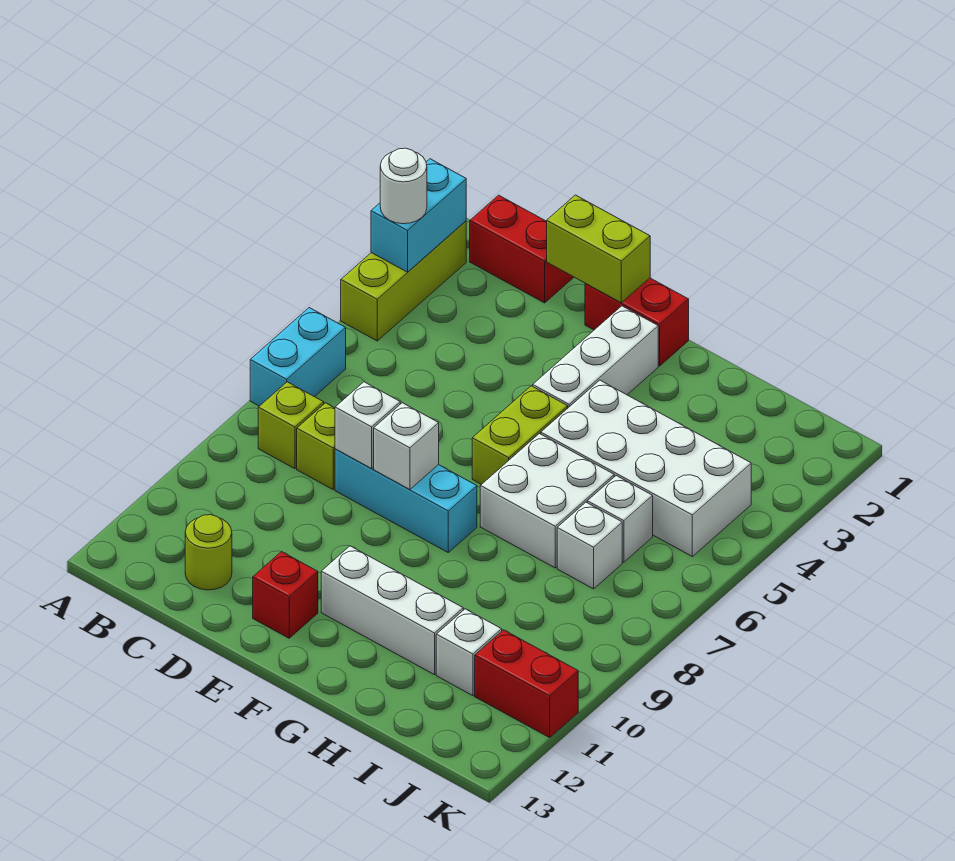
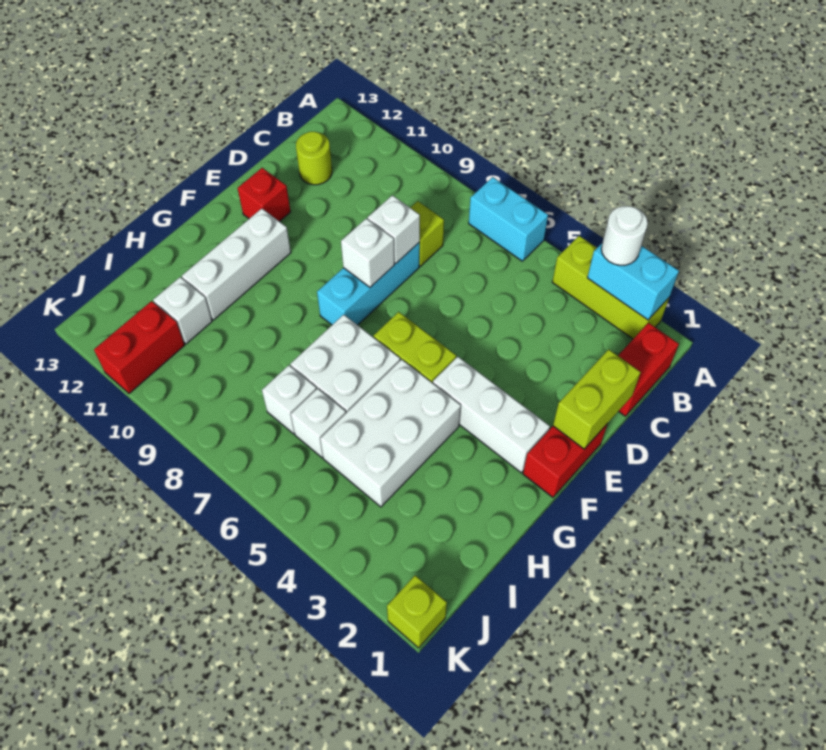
lime brick B8 level 1 -> lime brick K1 level 1
white brick G4:J5 level 1 -> white brick G4:I5 level 1

